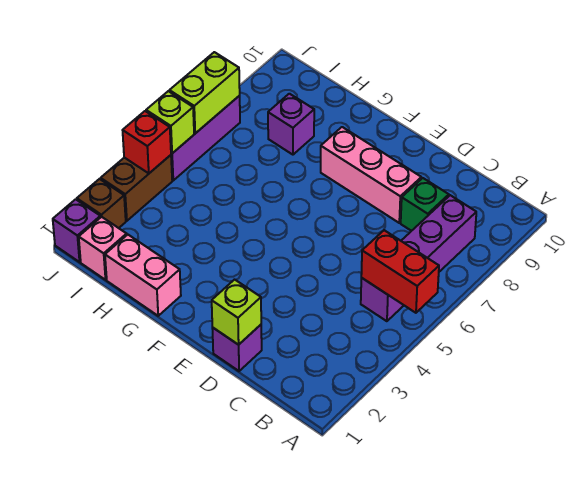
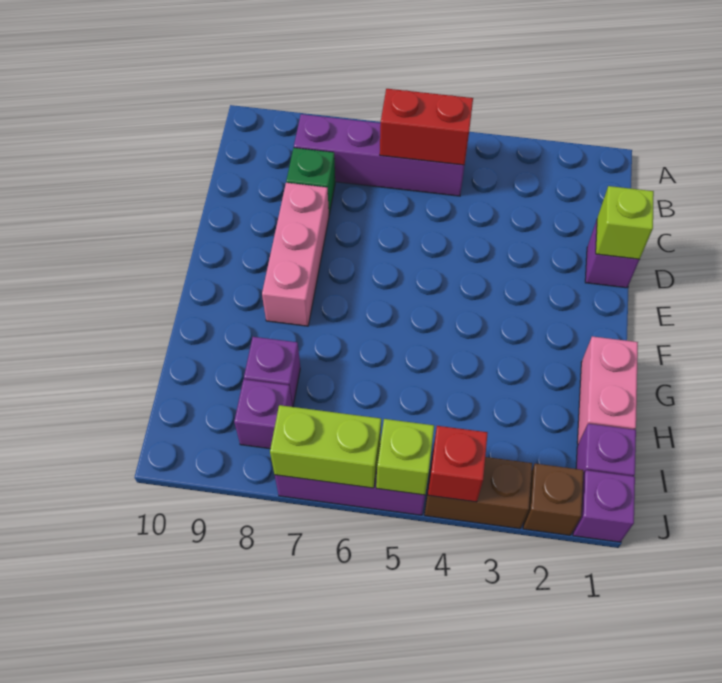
red brick A5:B5 level 2 -> red brick B5:B6 level 2
pink brick I1 level 1 -> purple brick I1 level 1
none -> purple brick I8 level 1

